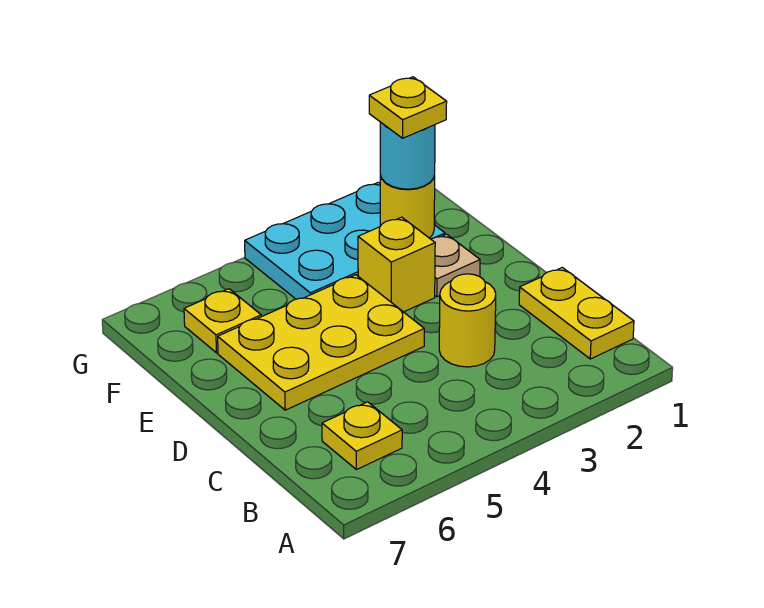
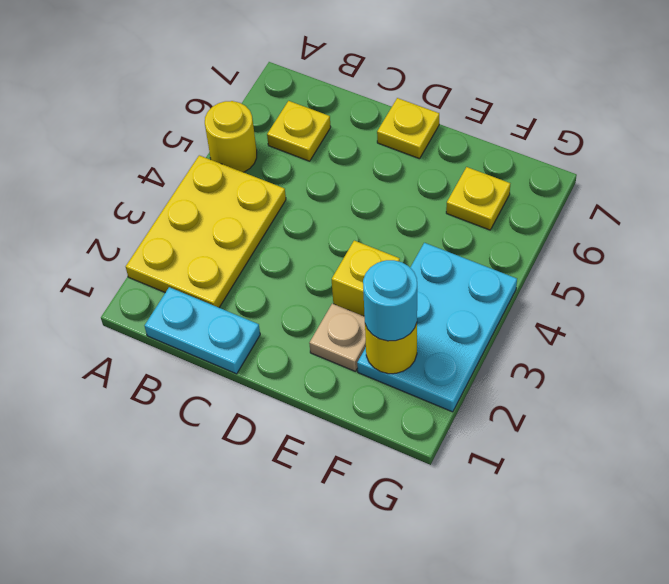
yellow plate B1:C1 level 1 -> cyan plate B1:C1 level 1
yellow round brick C3 level 1 -> yellow round brick A5 level 1
yellow plate D4:E6 level 1 -> yellow plate A2:B4 level 1
yellow plate F2 level 4 -> yellow plate D7 level 1

